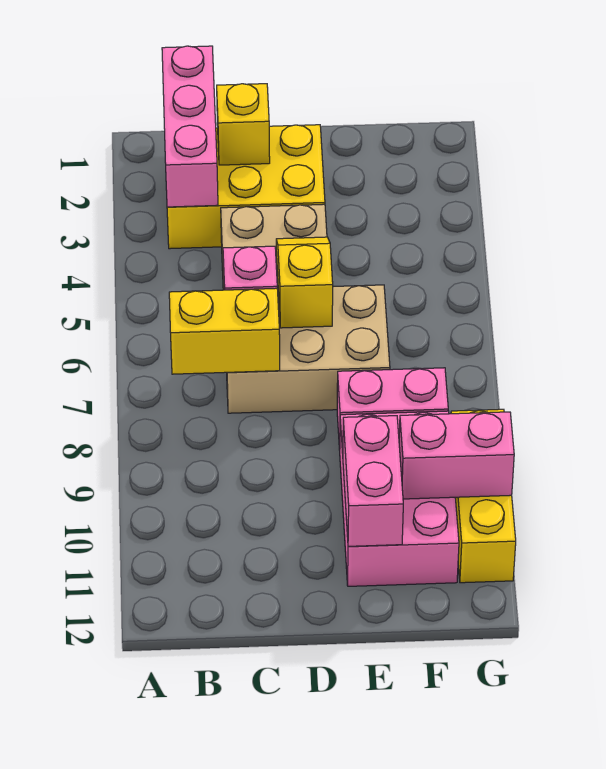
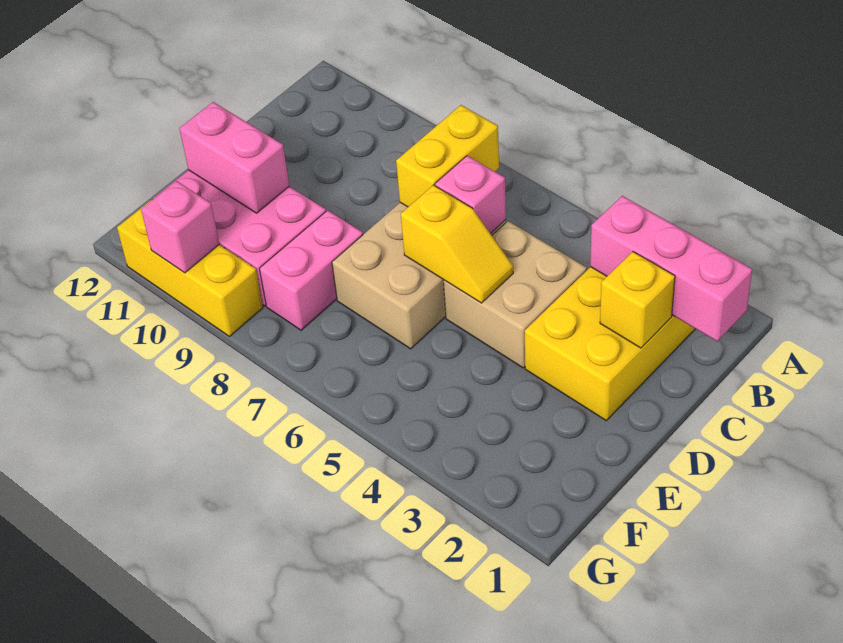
pink brick F10:G10 level 2 -> pink brick G10 level 2

